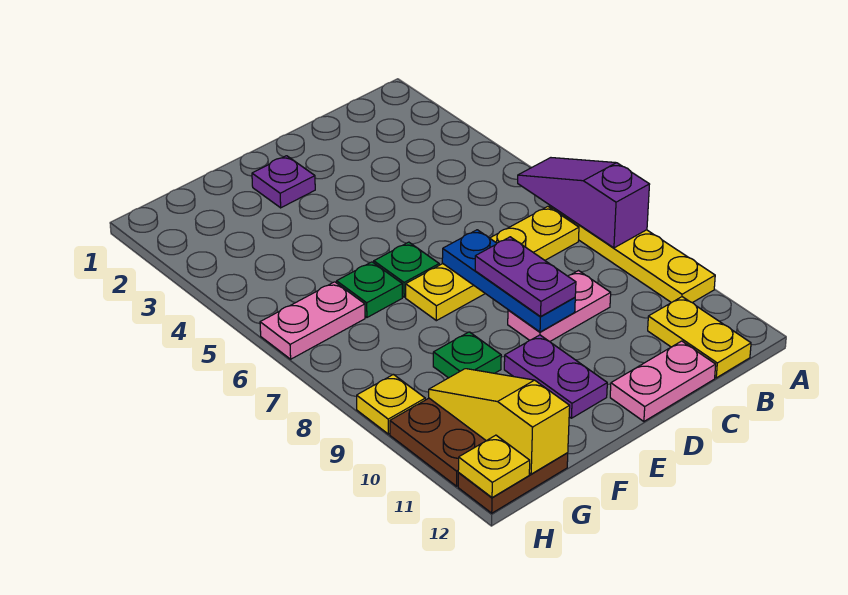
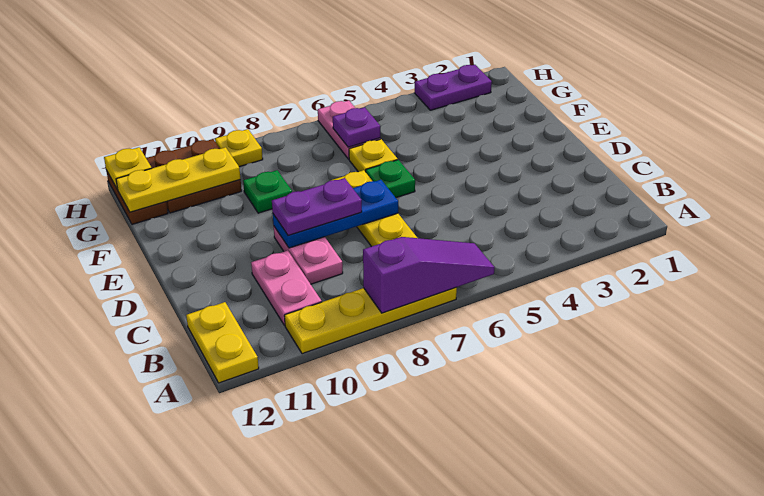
yellow plate B11:B12 level 1 -> yellow plate A12:B12 level 1
pink plate C12:D12 level 1 -> pink plate B10:C10 level 1
purple plate E2 level 1 -> purple plate G6 level 2
purple plate E10:E11 level 1 -> purple plate H2:H3 level 1
green plate F6 level 1 -> yellow plate F6 level 1
yellow slope G10:G12 level 2 top 12 -> yellow plate G10:G12 level 2

